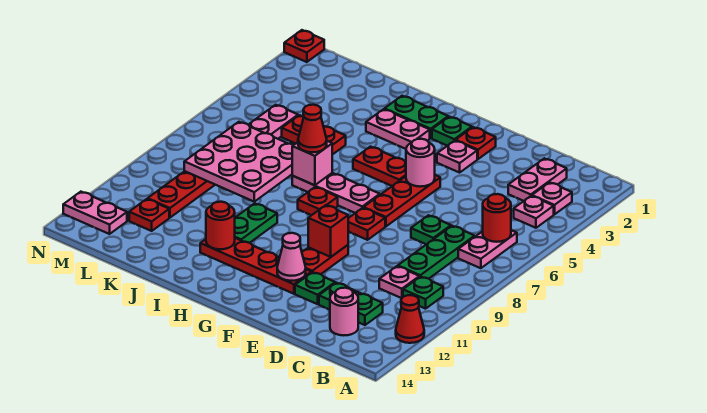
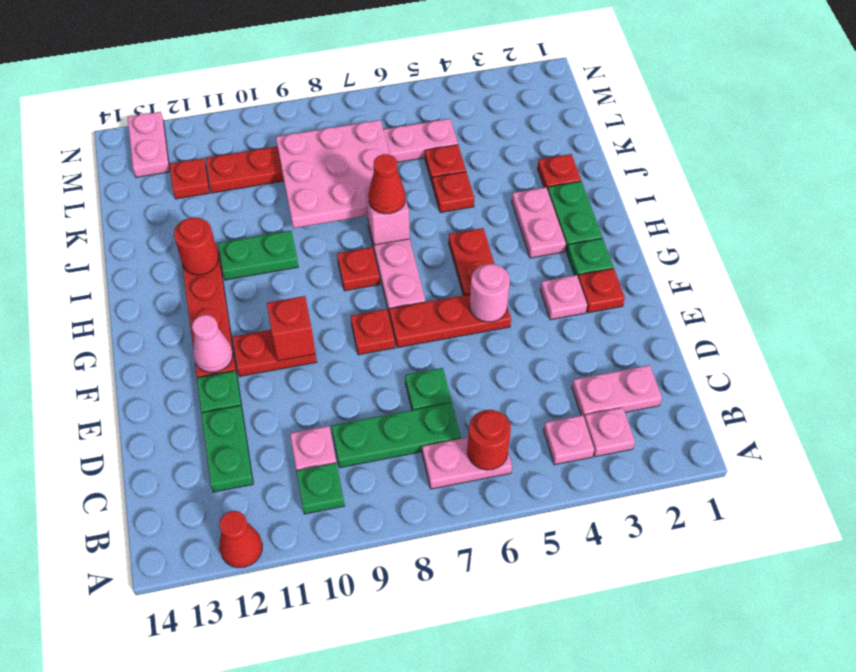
pink round brick C13 level 1 -> none
red plate N1 level 1 -> red plate J2 level 1

